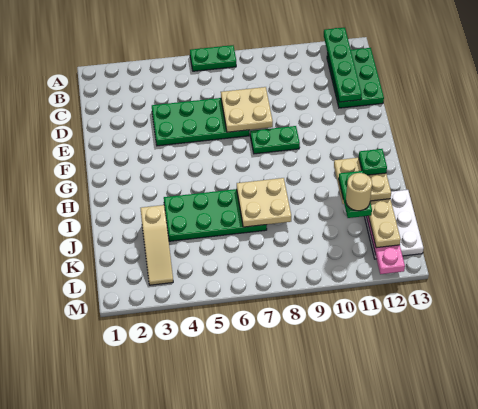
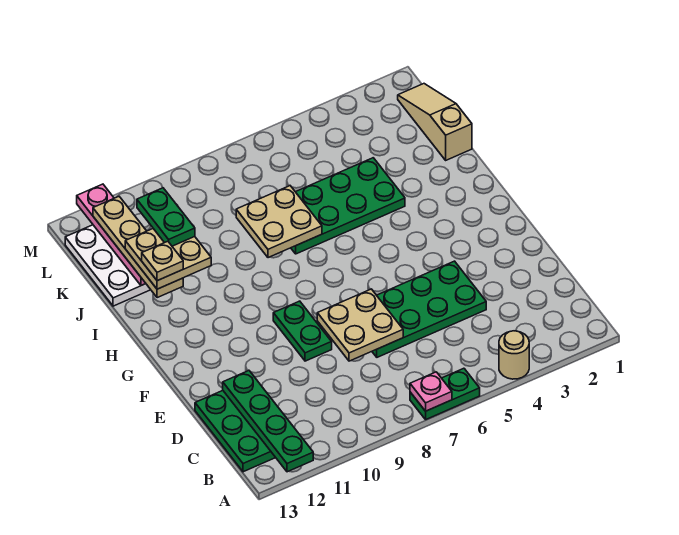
none -> pink plate A7 level 2
green plate F8:F9 level 1 -> green plate E9:F9 level 1
green plate I12 level 5 -> tan plate I12 level 5
tan slope J3:L3 level 1 top J -> tan slope J1:L1 level 1 top J
tan round brick K11 level 6 -> tan round brick A4 level 1

